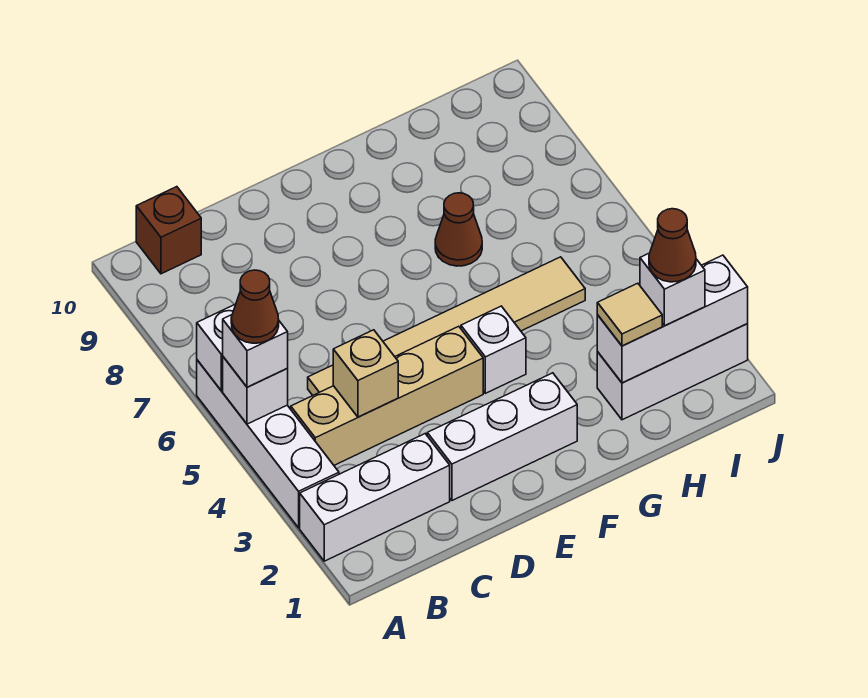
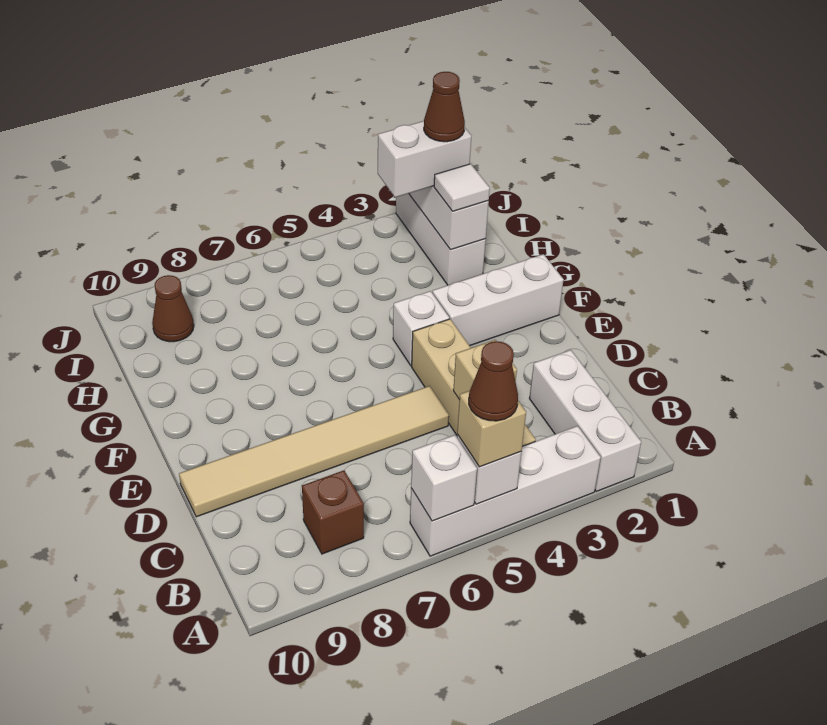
white brick A5 level 3 -> tan brick A5 level 3
brown brick B10 level 1 -> brown brick B8 level 1
tan tile C5:H5 level 1 -> tan tile D5:D10 level 1
white brick D2:F2 level 1 -> white brick F1:F3 level 1
brown cone G7 level 1 -> brown cone I9 level 1
tan tile H2 level 3 -> white tile H2 level 3
white brick I2 level 3 -> white brick I2:I3 level 3

